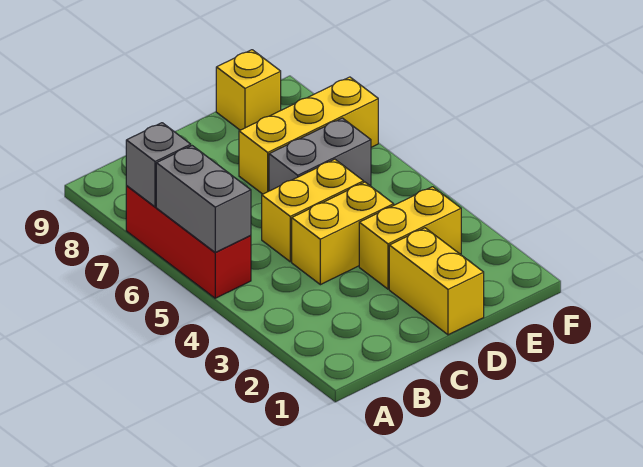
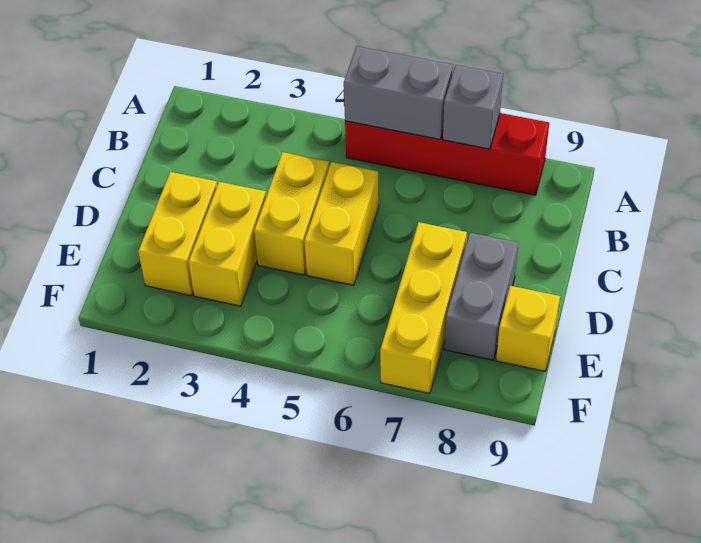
red brick A5:A7 level 1 -> red brick A5:A8 level 1
yellow brick D1:D2 level 1 -> yellow brick D2:E2 level 1
grey brick D6:E6 level 1 -> grey brick D8:E8 level 1

